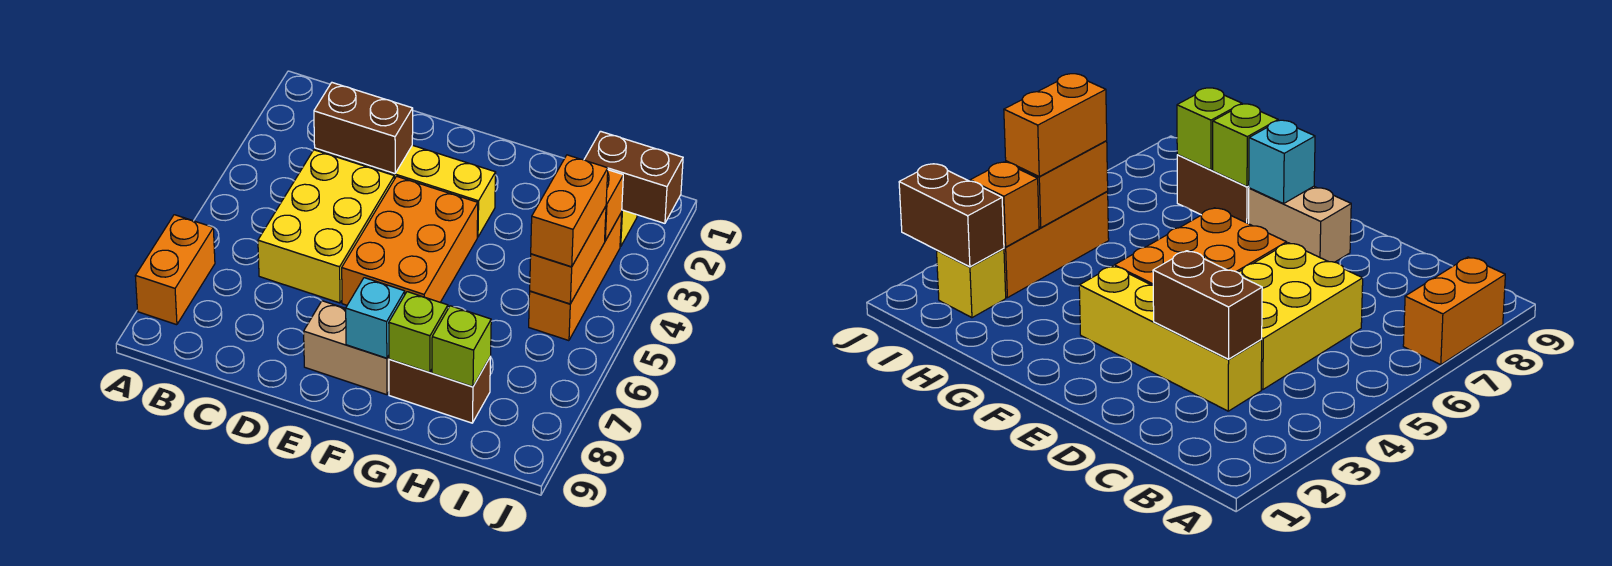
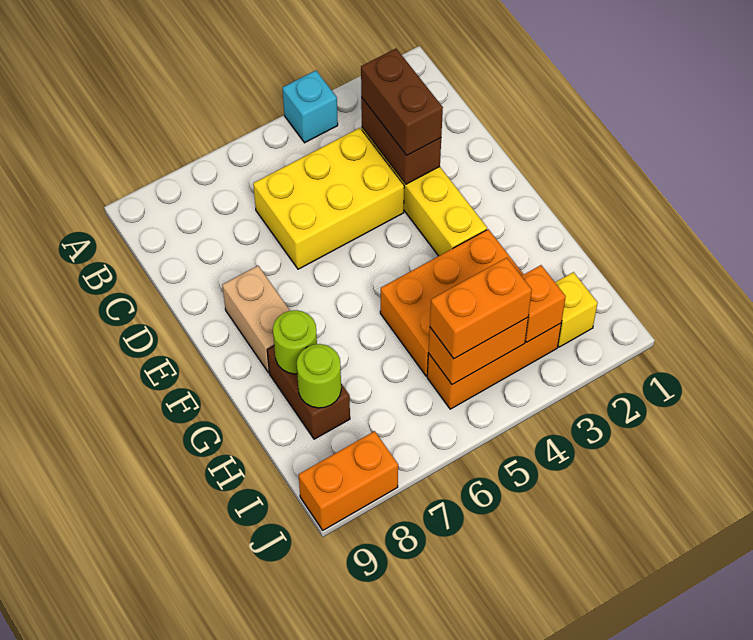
orange brick A7:A8 level 1 -> orange brick J8:J9 level 1
orange brick E4:F6 level 1 -> orange brick G3:H5 level 1
cyan brick F8 level 2 -> cyan brick A4 level 1
lime brick G8 level 2 -> lime round brick G8 level 2
lime brick H8 level 2 -> lime round brick H8 level 2
brown brick I2:J2 level 2 -> brown brick C3:D3 level 3

